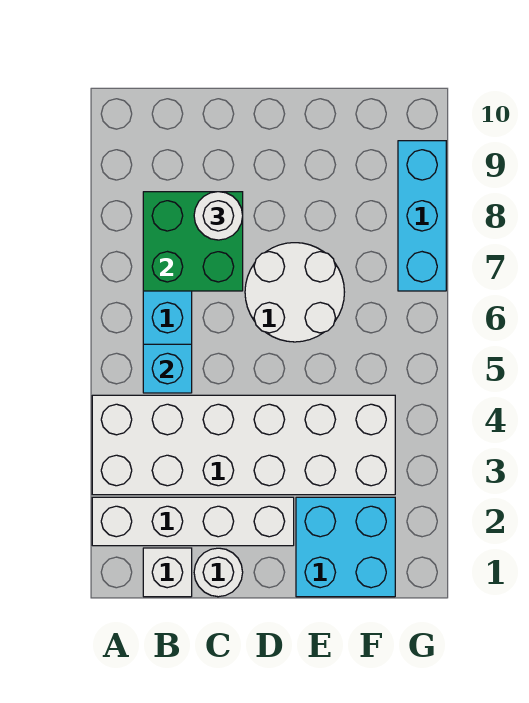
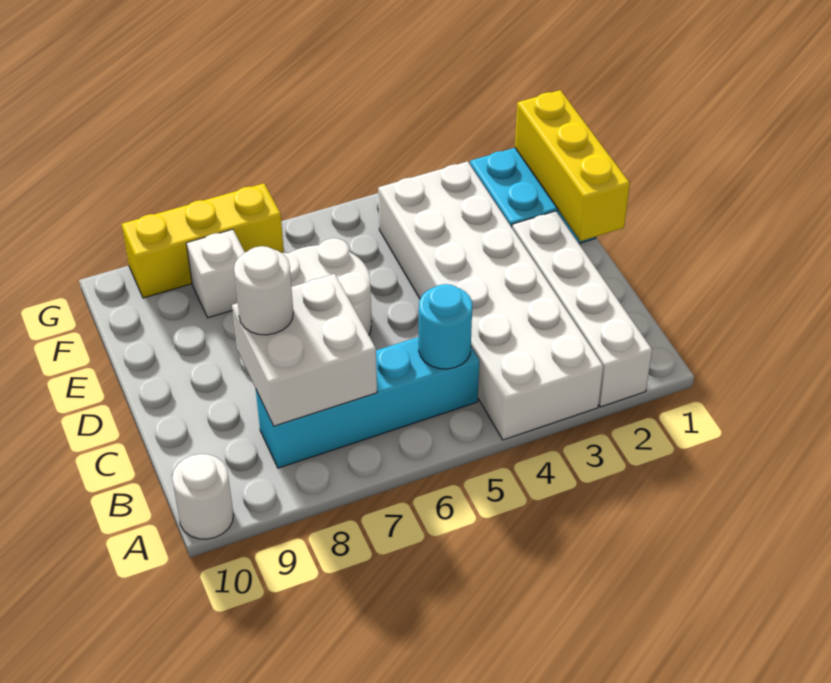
white brick B1 level 1 -> white brick F8 level 1
cyan brick B5 level 2 -> cyan round brick B5 level 2
green brick B7:C8 level 2 -> white brick B7:C8 level 2
white round brick C1 level 1 -> white round brick A10 level 1
none -> yellow brick D1:F1 level 2
cyan brick G7:G9 level 1 -> yellow brick G7:G9 level 1

